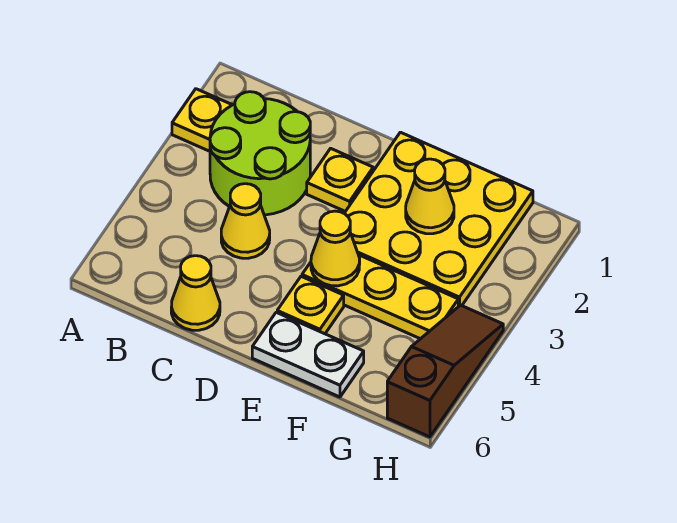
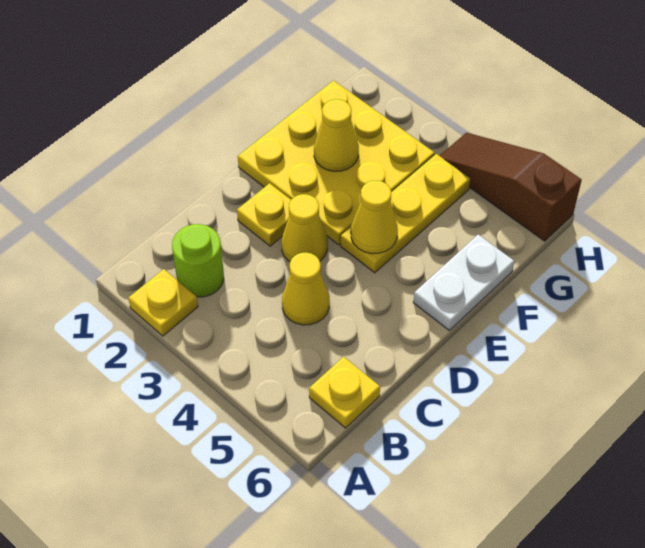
lime round brick B2:C3 level 1 -> lime round brick B2 level 1
yellow cone C6 level 1 -> yellow cone D3 level 1
yellow plate E5 level 1 -> yellow plate B6 level 1

